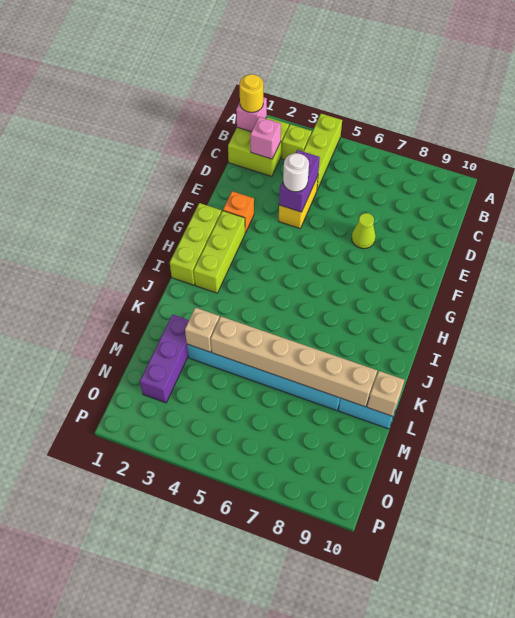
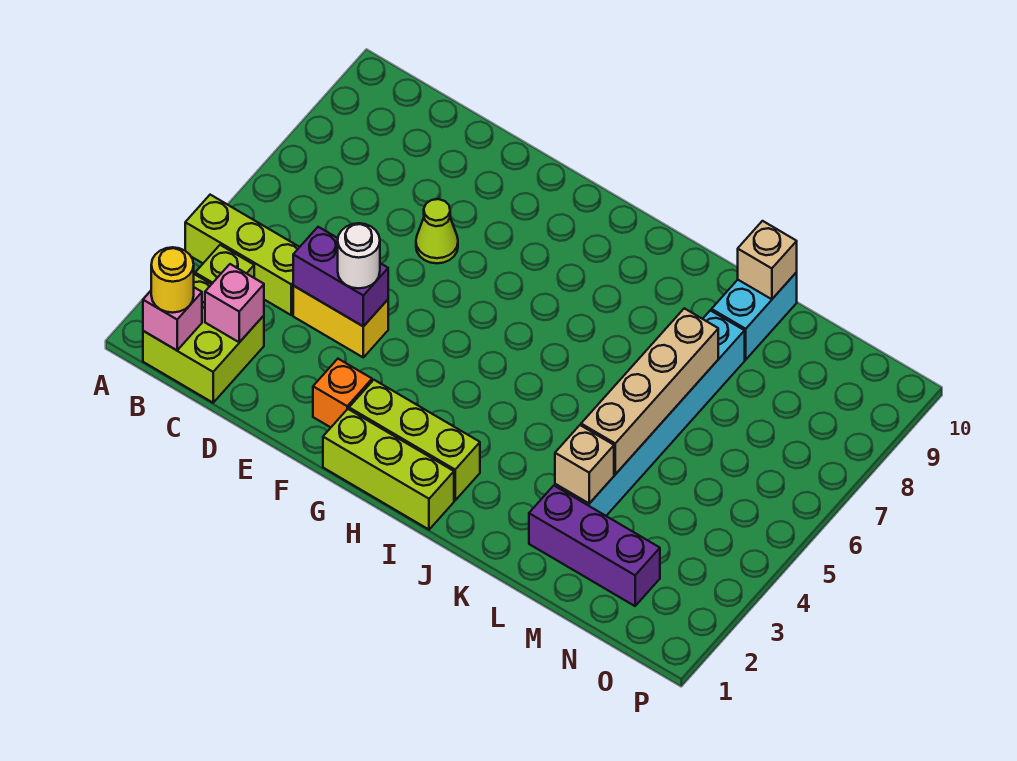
tan brick L4:L9 level 2 -> tan brick L4:L7 level 2

